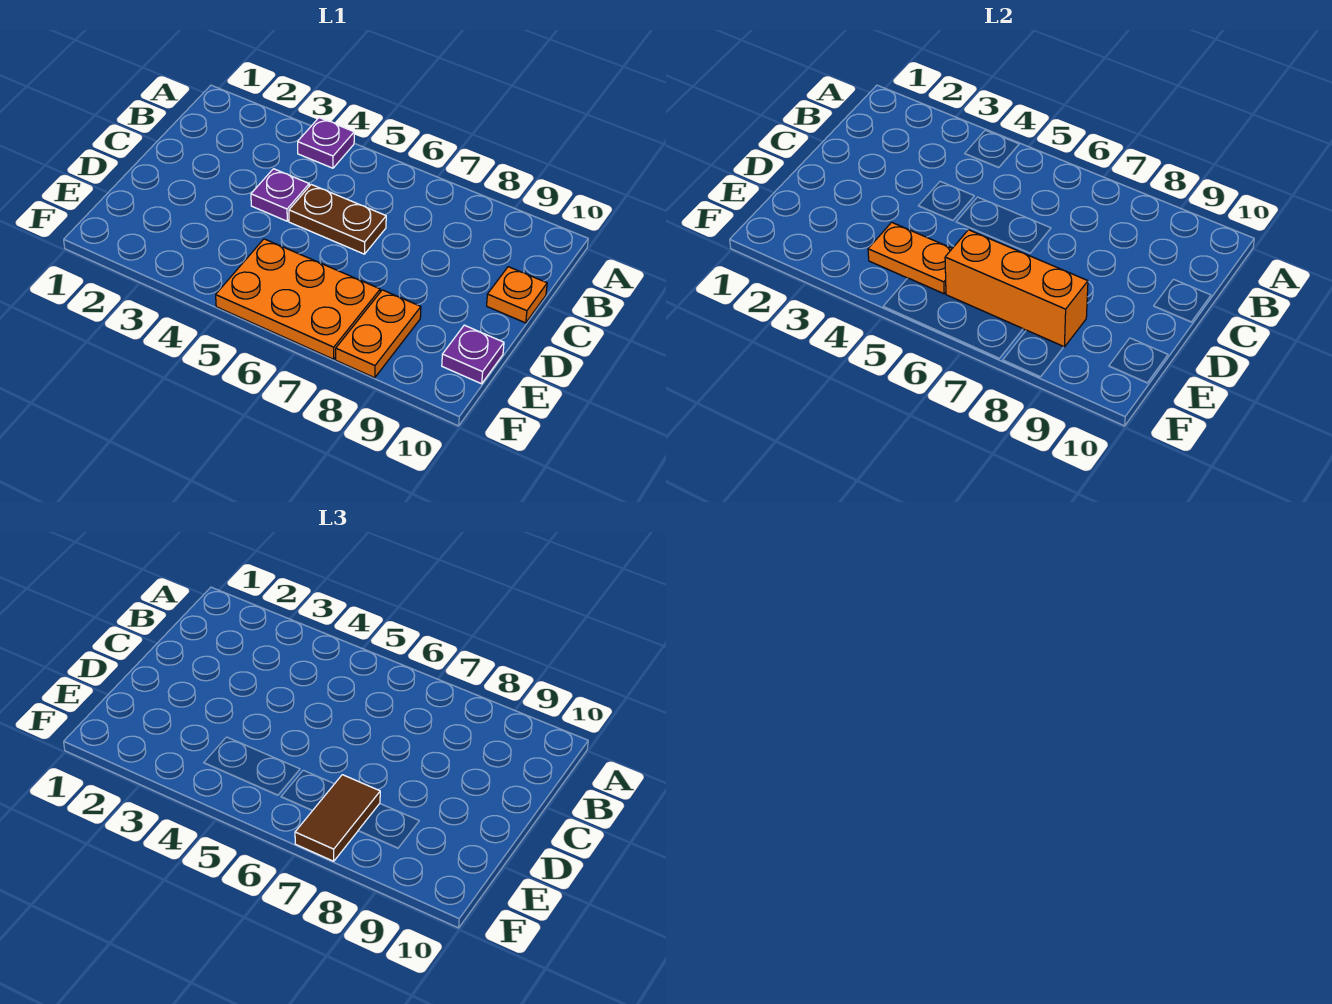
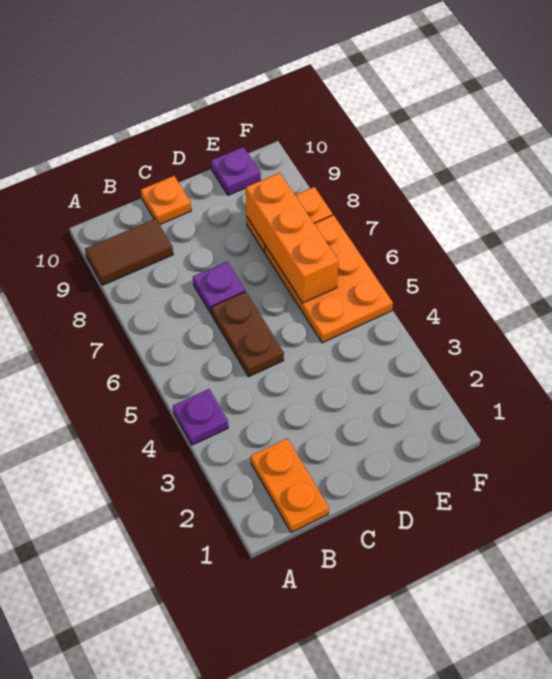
purple plate C4 level 1 -> purple plate C7 level 1
orange plate E4:E5 level 2 -> orange plate B1:B2 level 1
brown tile E7:F7 level 3 -> brown tile A9:B9 level 1

